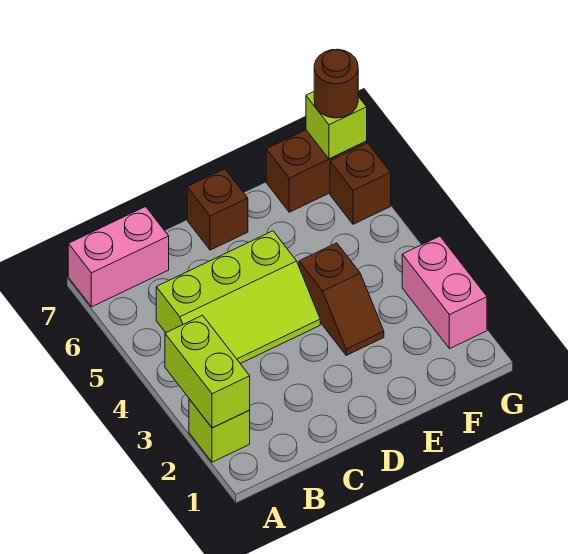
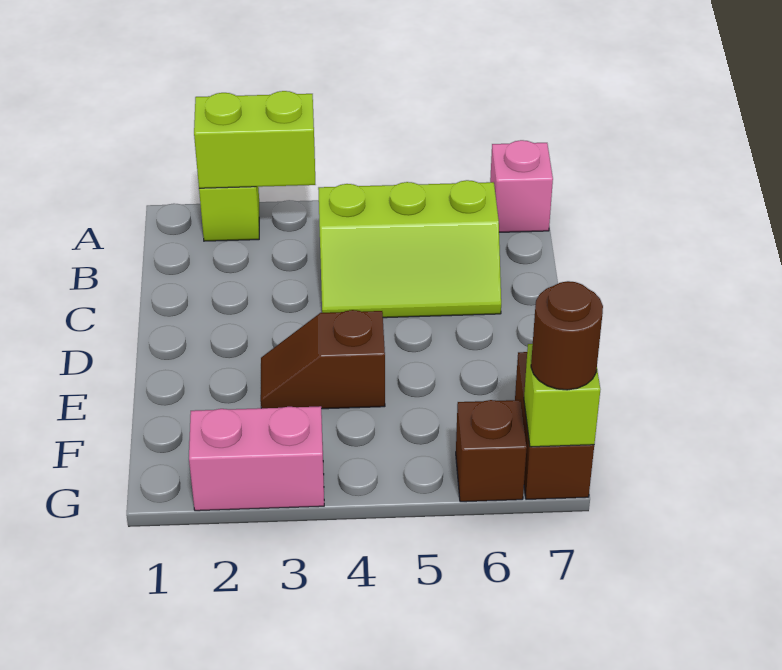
pink brick A7:B7 level 1 -> pink brick A7 level 1
lime slope B4:D5 level 1 top 5 -> lime slope B4:C6 level 1 top B
brown brick D7 level 1 -> none

